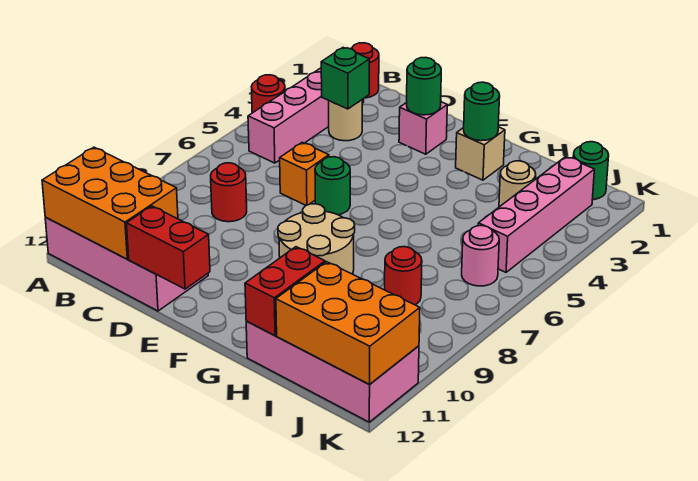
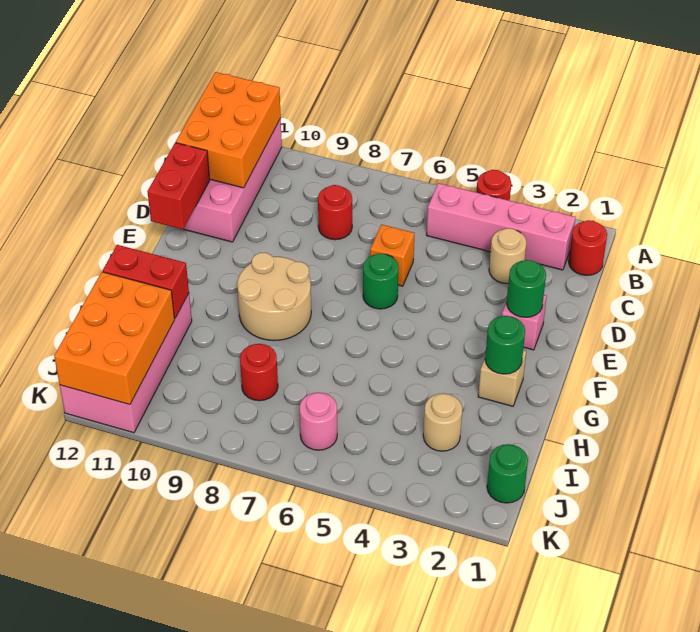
green brick C3 level 2 -> none
pink brick J2:J5 level 1 -> none

